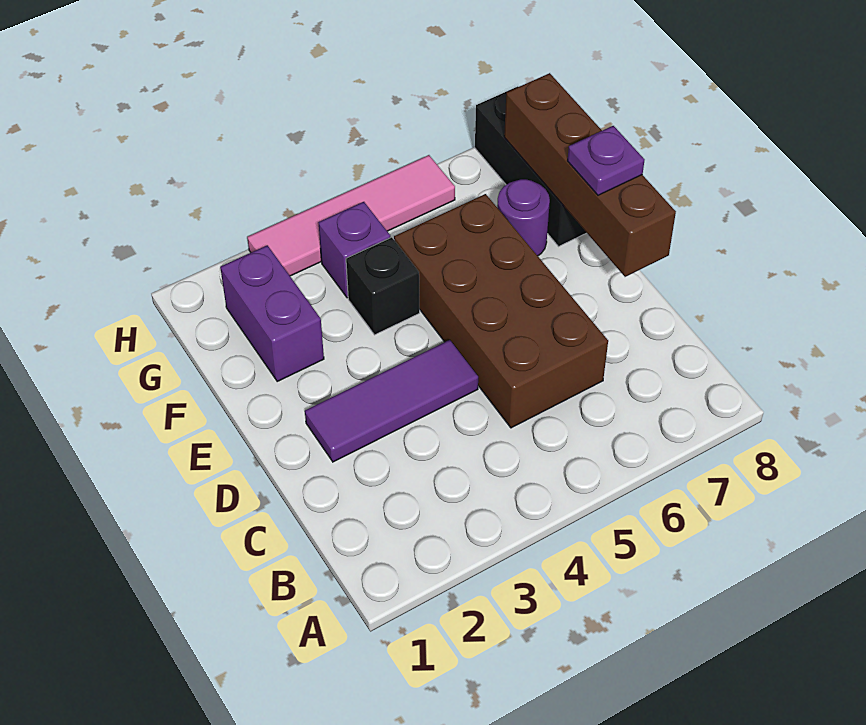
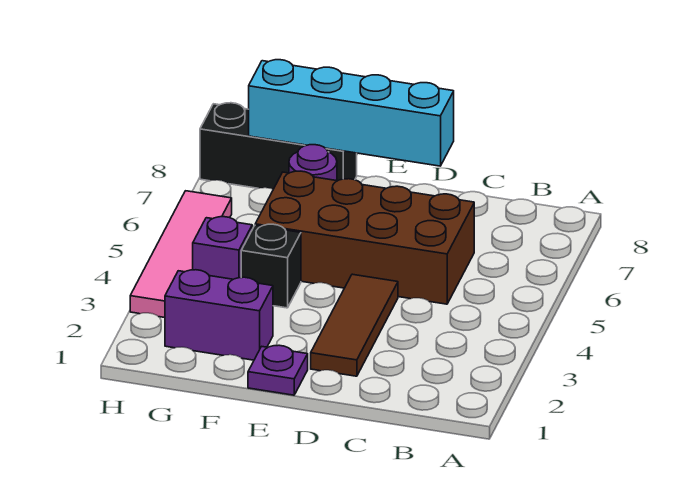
purple tile D2:D4 level 1 -> brown tile D2:D4 level 1
brown brick D8:G8 level 2 -> cyan brick D8:G8 level 2
purple plate E8 level 3 -> purple plate E1 level 1

